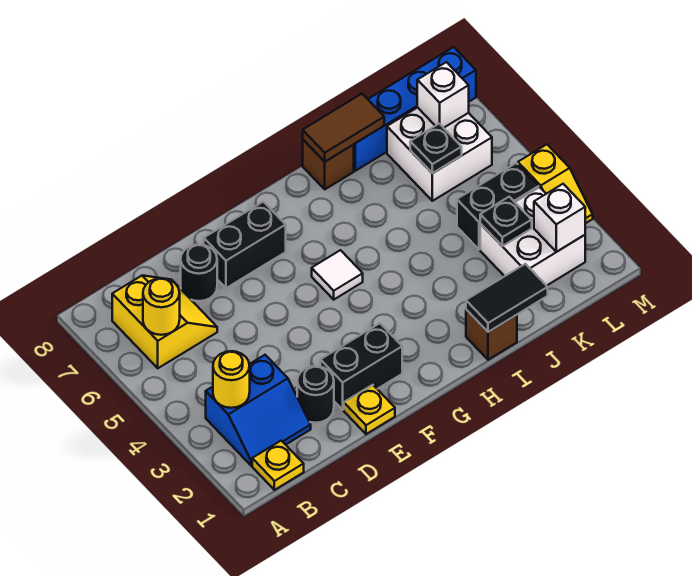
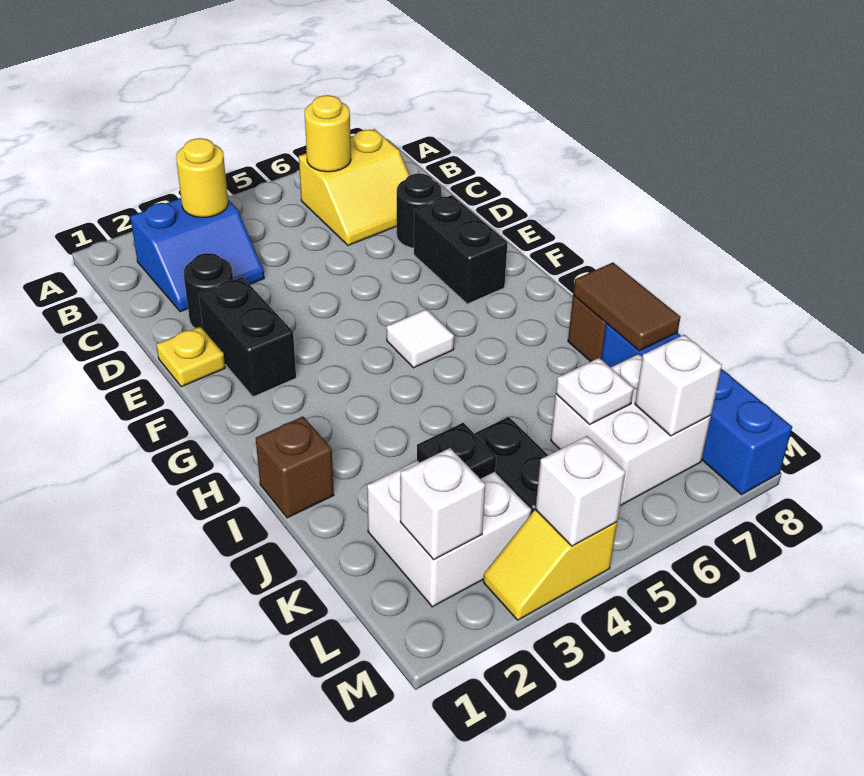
yellow plate B1 level 1 -> none
blue slope B2:C3 level 1 top 3 -> blue slope B2:C3 level 1 top B
black tile I1:J1 level 2 -> none
black plate K6 level 2 -> white plate K6 level 2
none -> white brick M4 level 2

